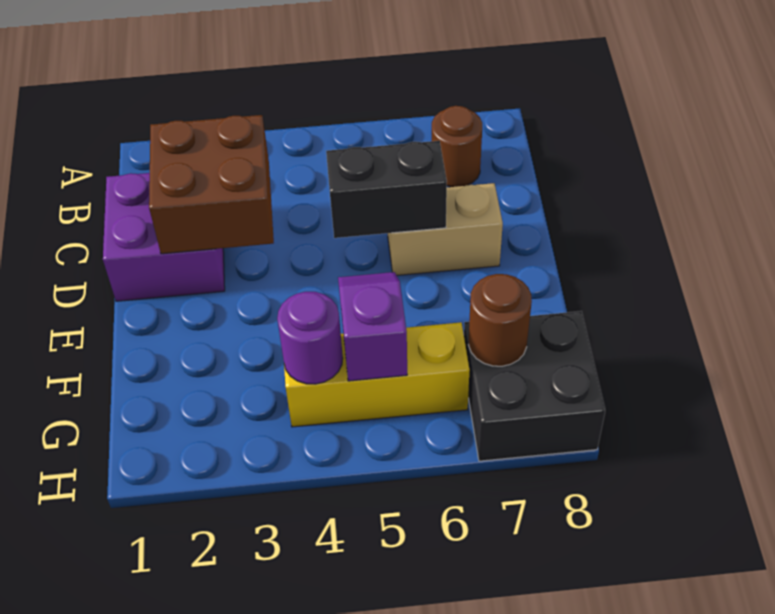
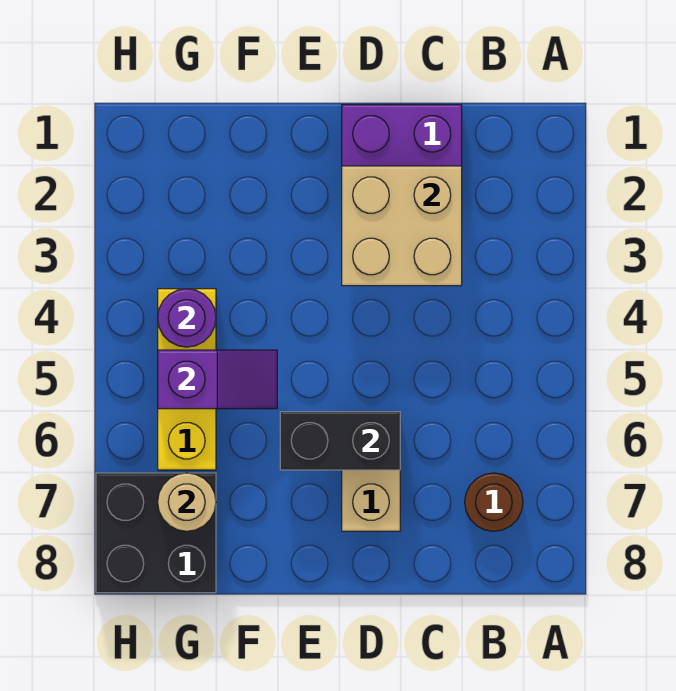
brown brick C2:D3 level 2 -> tan brick C2:D3 level 2
black brick D5:D6 level 2 -> black brick D6:E6 level 2
brown round brick G7 level 2 -> tan round brick G7 level 2

